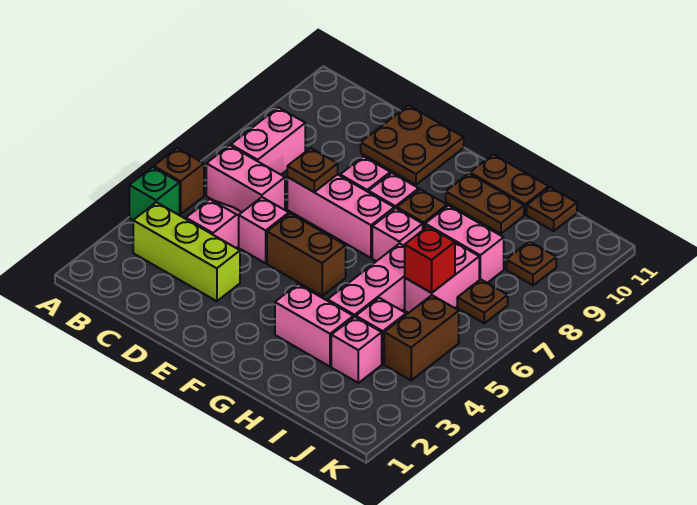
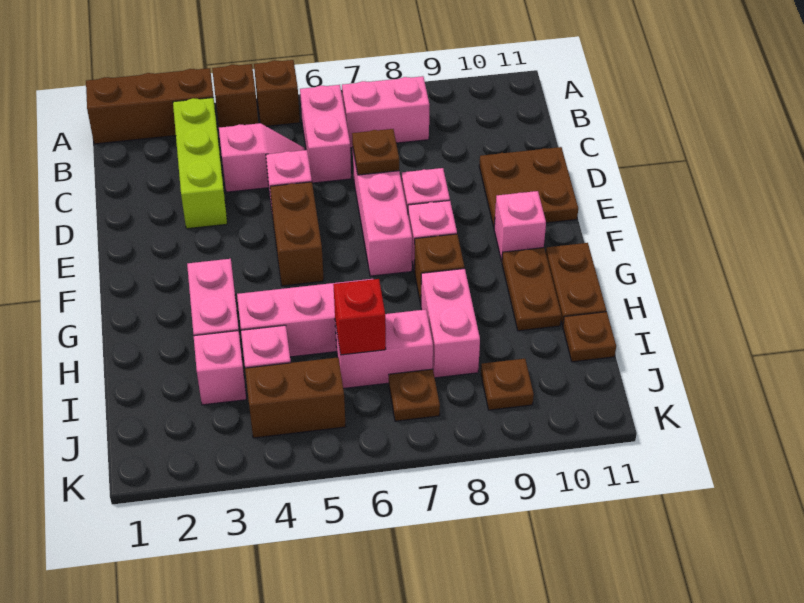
none -> brown brick A1:A3 level 1
green brick A4 level 1 -> brown brick A4 level 1
pink brick G7 level 1 -> pink brick F10 level 1

